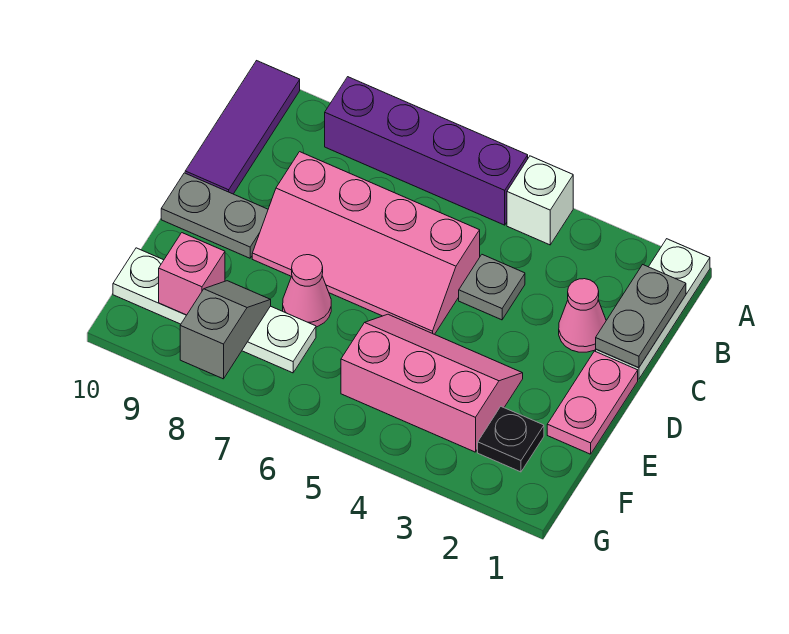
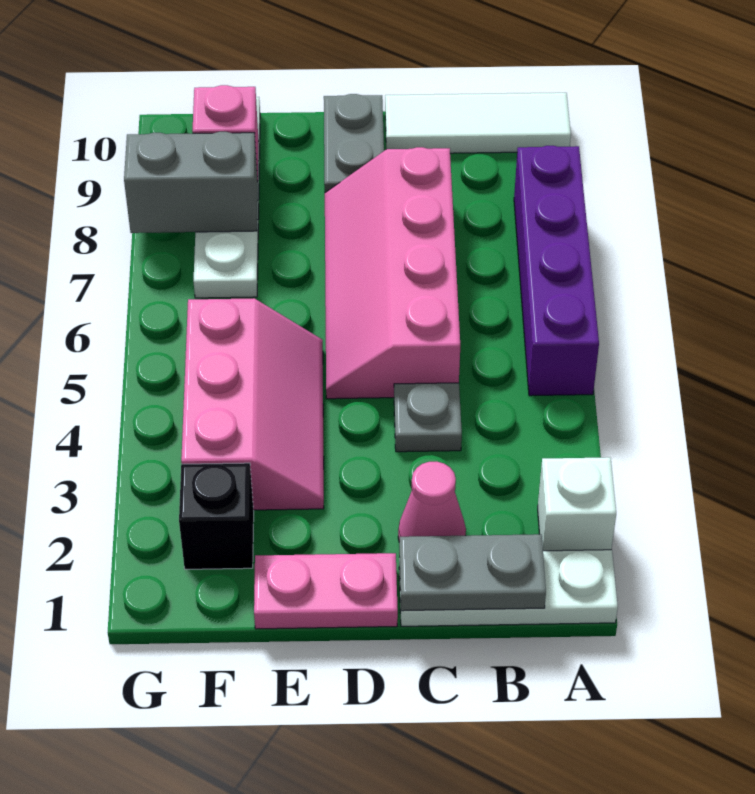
white brick A4 level 1 -> white brick A2 level 1
purple tile A10:C10 level 1 -> white tile A10:C10 level 1
pink cone E7 level 1 -> none
black plate F2 level 1 -> black brick F2 level 1
grey slope F8:G8 level 2 top G -> grey brick F8:G8 level 2

